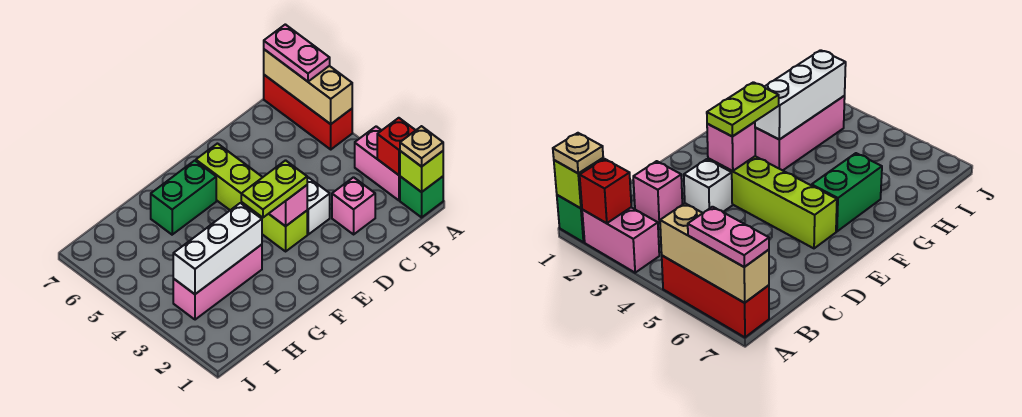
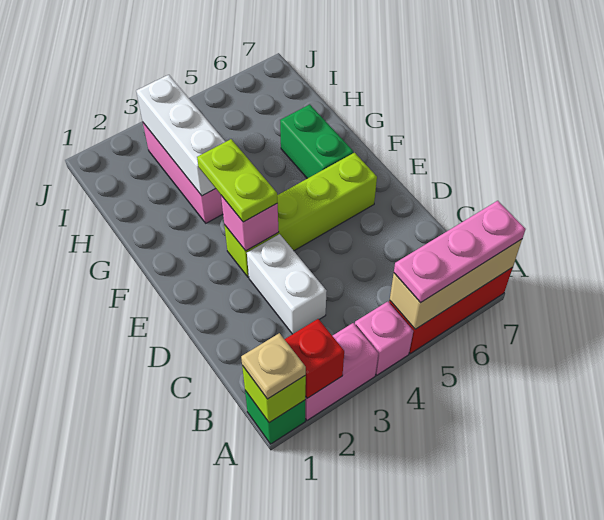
pink plate A6:A7 level 3 -> pink plate A5:A7 level 3
pink brick C2 level 1 -> pink brick A4 level 1
white brick D3 level 1 -> white brick C3:D3 level 1

